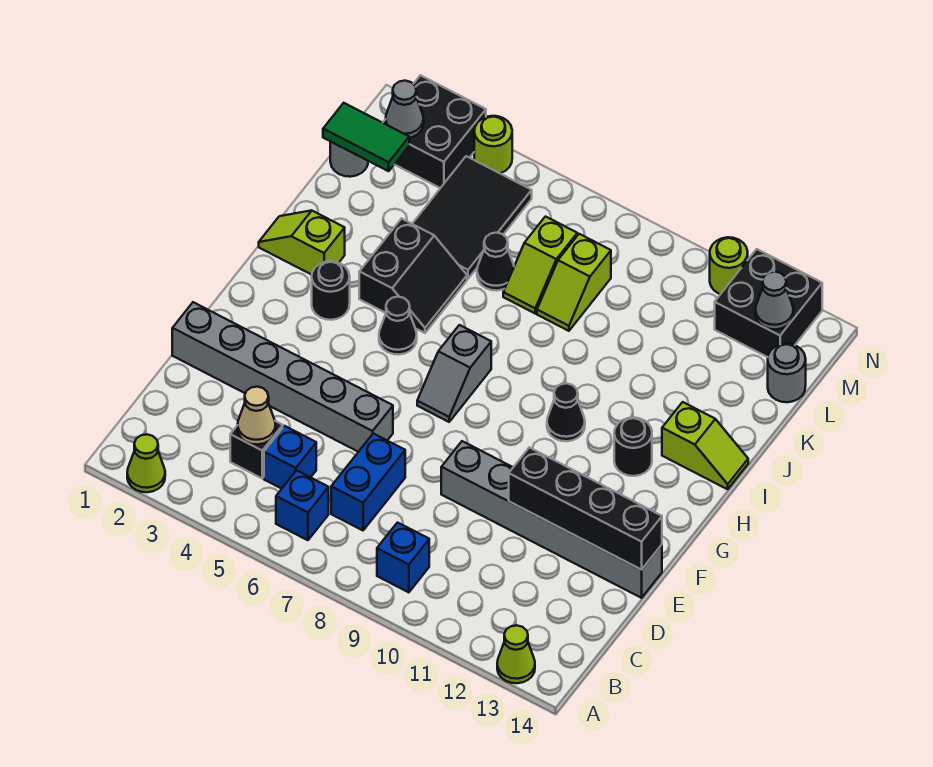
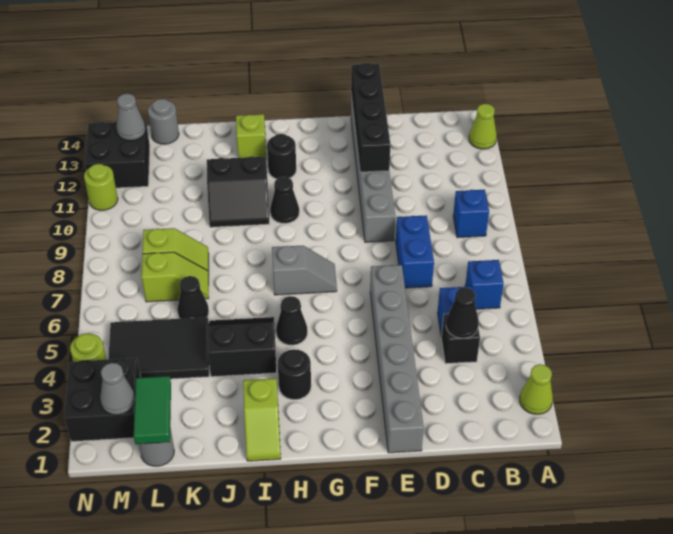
tan cone C4 level 2 -> black cone C4 level 2
blue brick C7:D7 level 1 -> blue brick D7:D8 level 1
none -> black slope I10:J11 level 1 top 11

